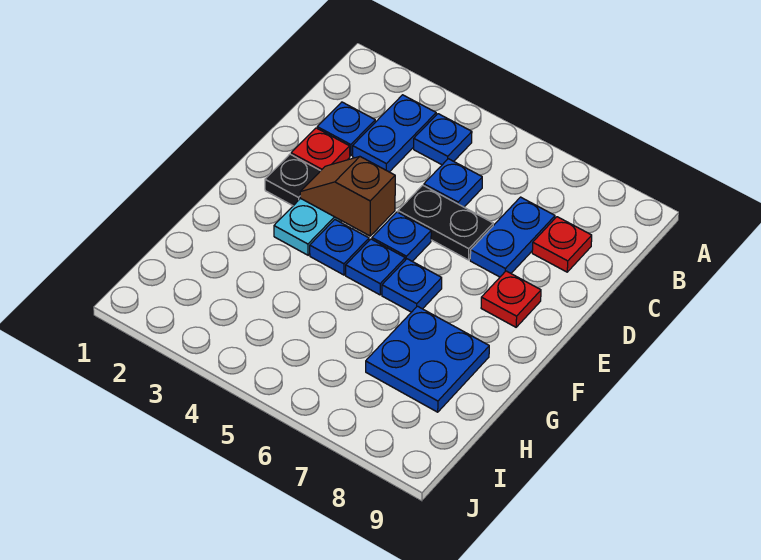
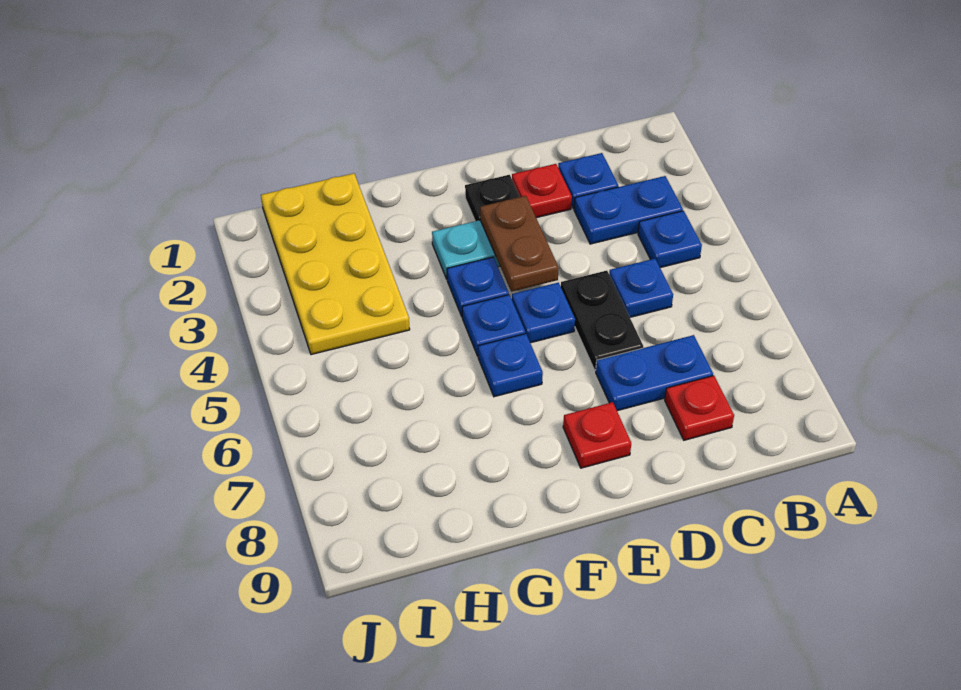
brown slope E3:E4 level 2 top 4 -> brown plate E3:E4 level 2
blue plate G7:H8 level 1 -> none
none -> yellow plate H1:I4 level 1

